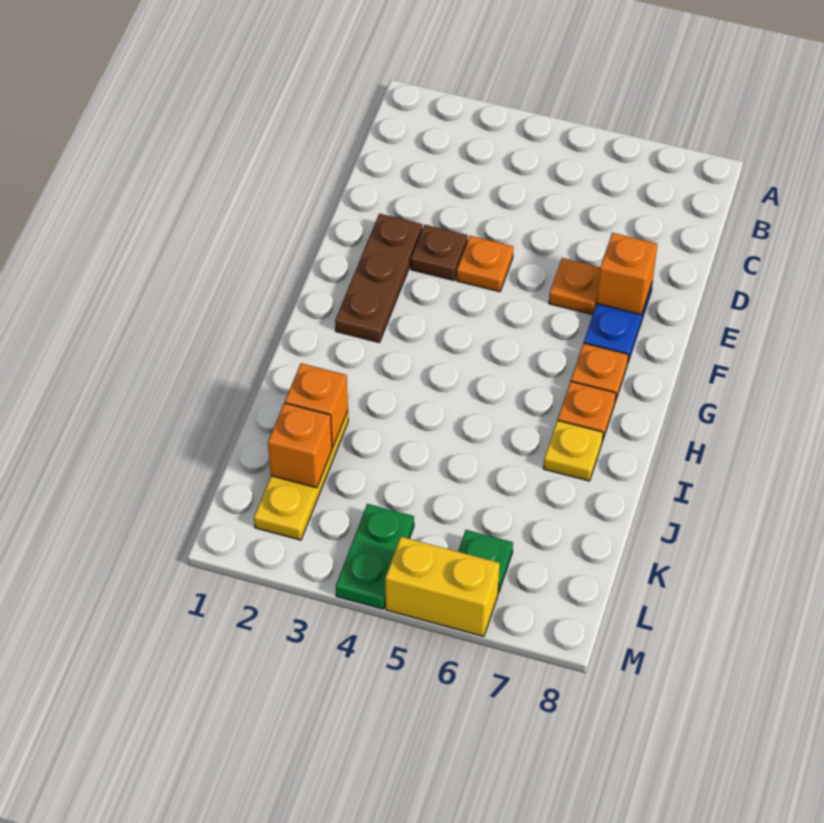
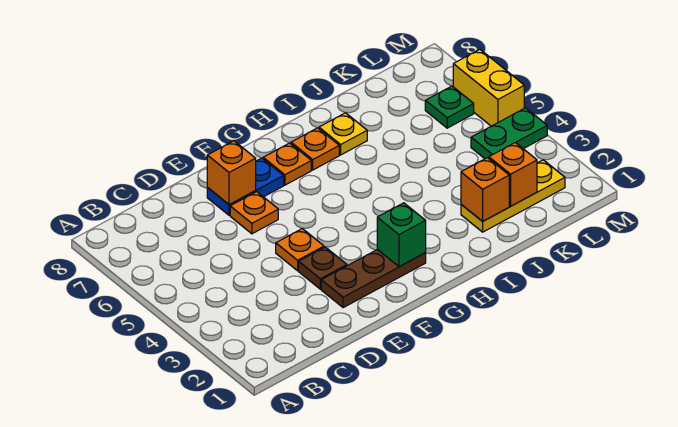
none -> green brick G2 level 2

